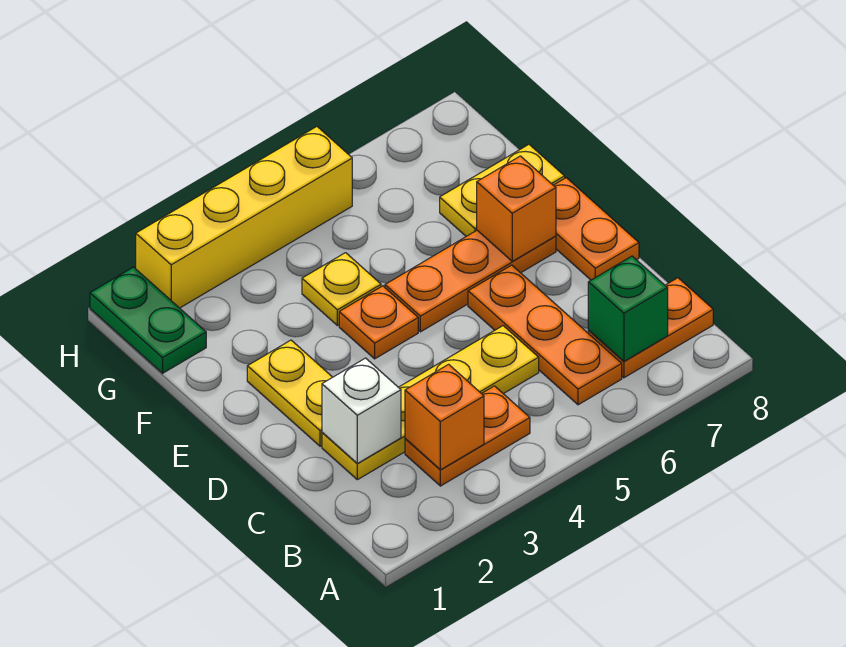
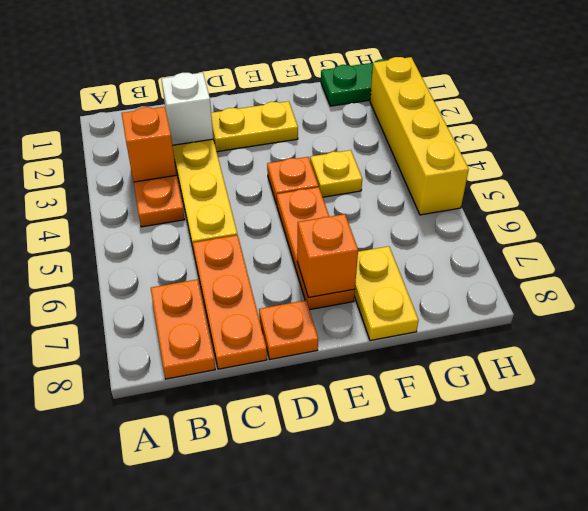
orange plate B6:D6 level 1 -> orange plate C6:C8 level 1
green brick B7 level 2 -> none
orange plate D8:E8 level 1 -> orange plate D8 level 1

